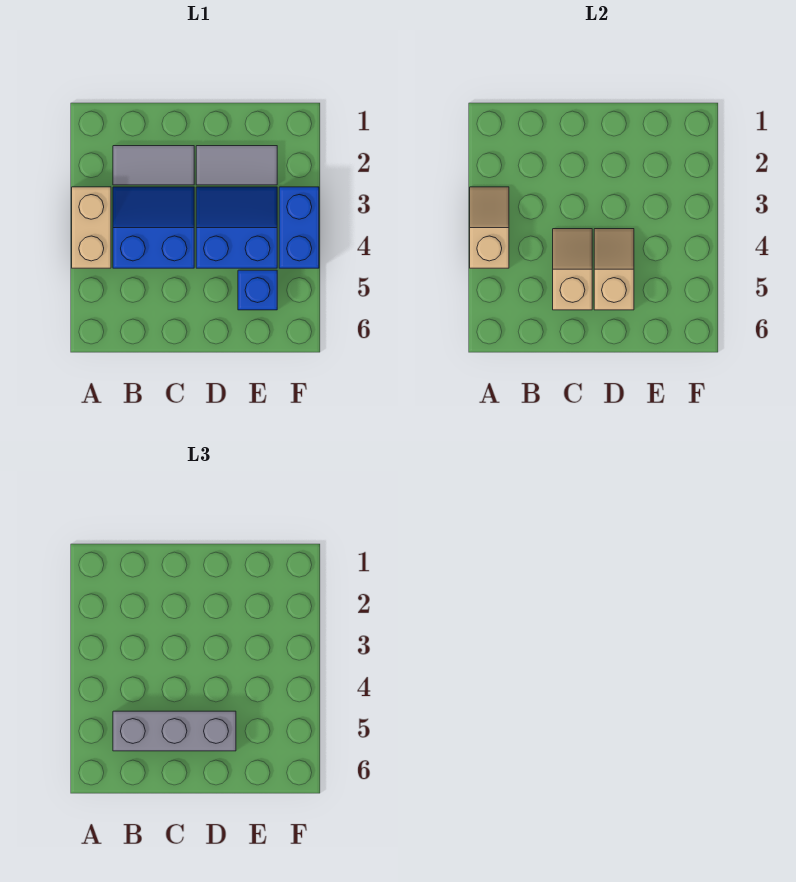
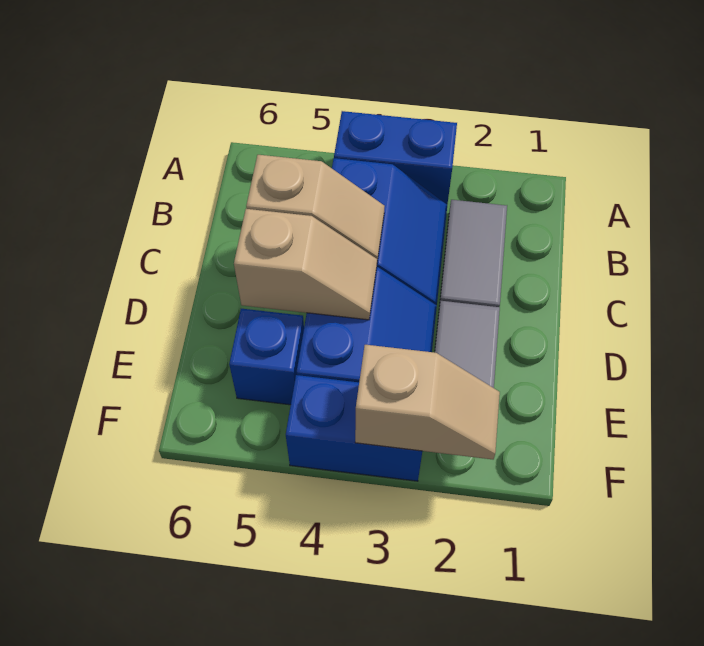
tan brick A3:A4 level 1 -> blue brick A3:A4 level 1
tan slope A3:A4 level 2 top 4 -> tan slope F2:F3 level 2 top 3
grey brick B5:D5 level 3 -> none

